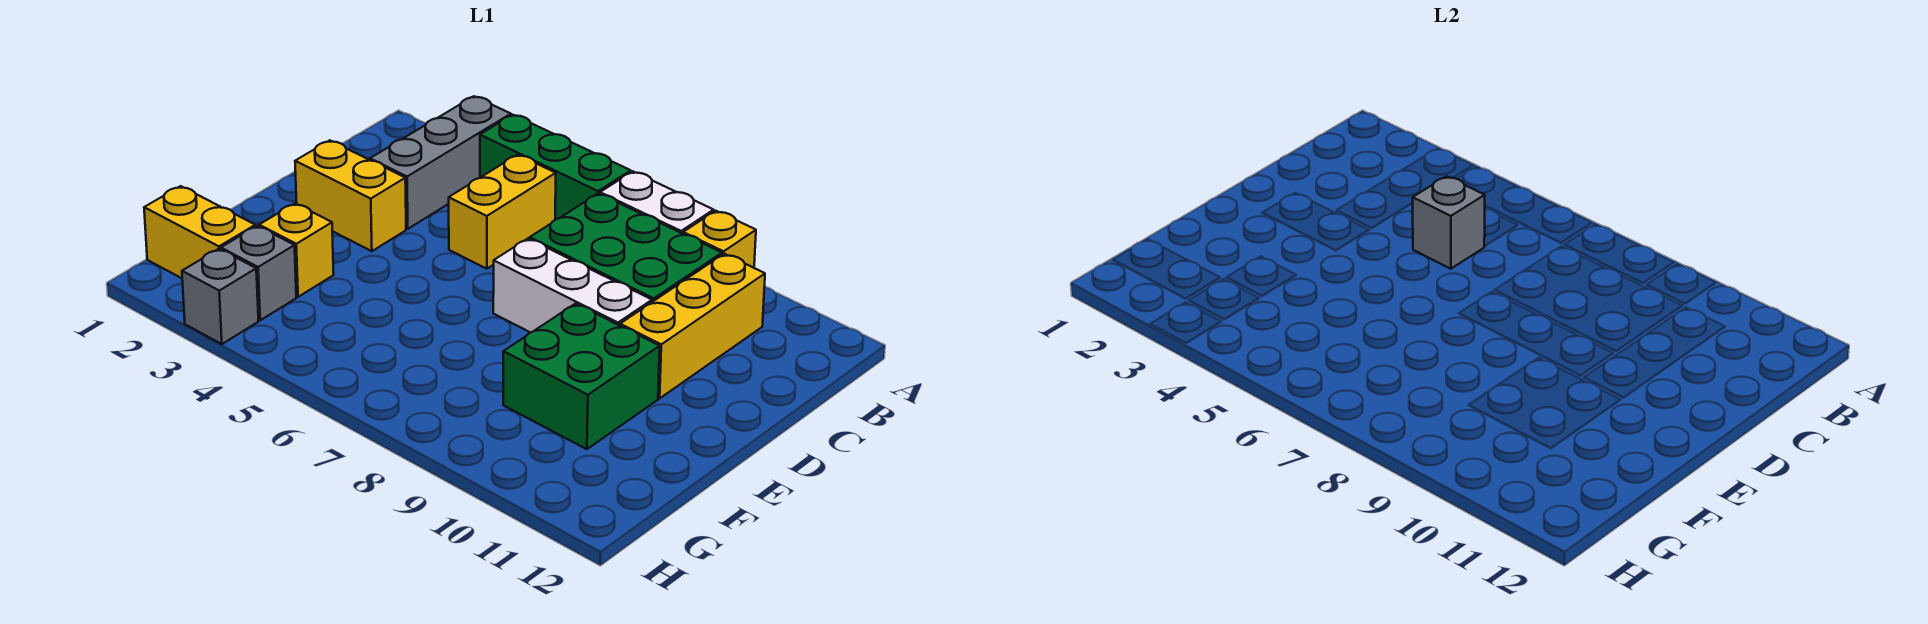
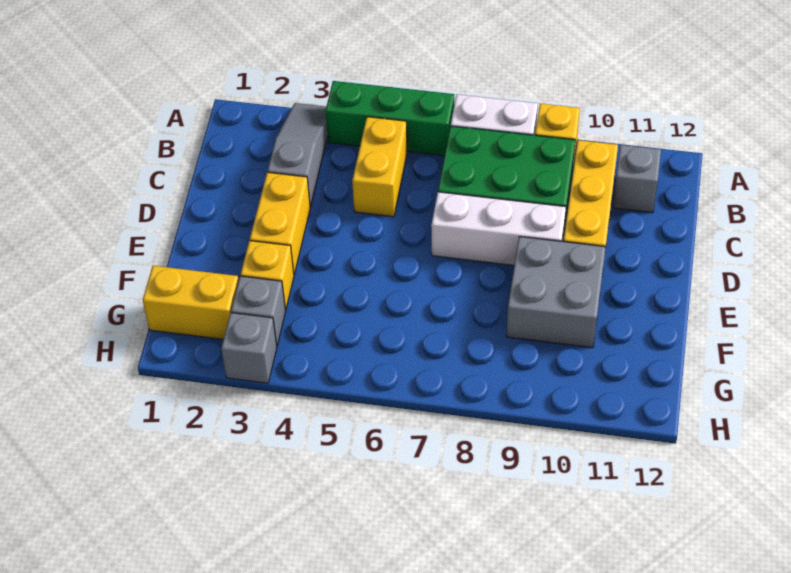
grey brick A3:C3 level 1 -> grey slope A3:C3 level 1 top C
grey brick C5 level 2 -> grey brick B11 level 1
yellow brick D2:D3 level 1 -> yellow brick D3:E3 level 1
green brick E9:F10 level 1 -> grey brick E9:F10 level 1

